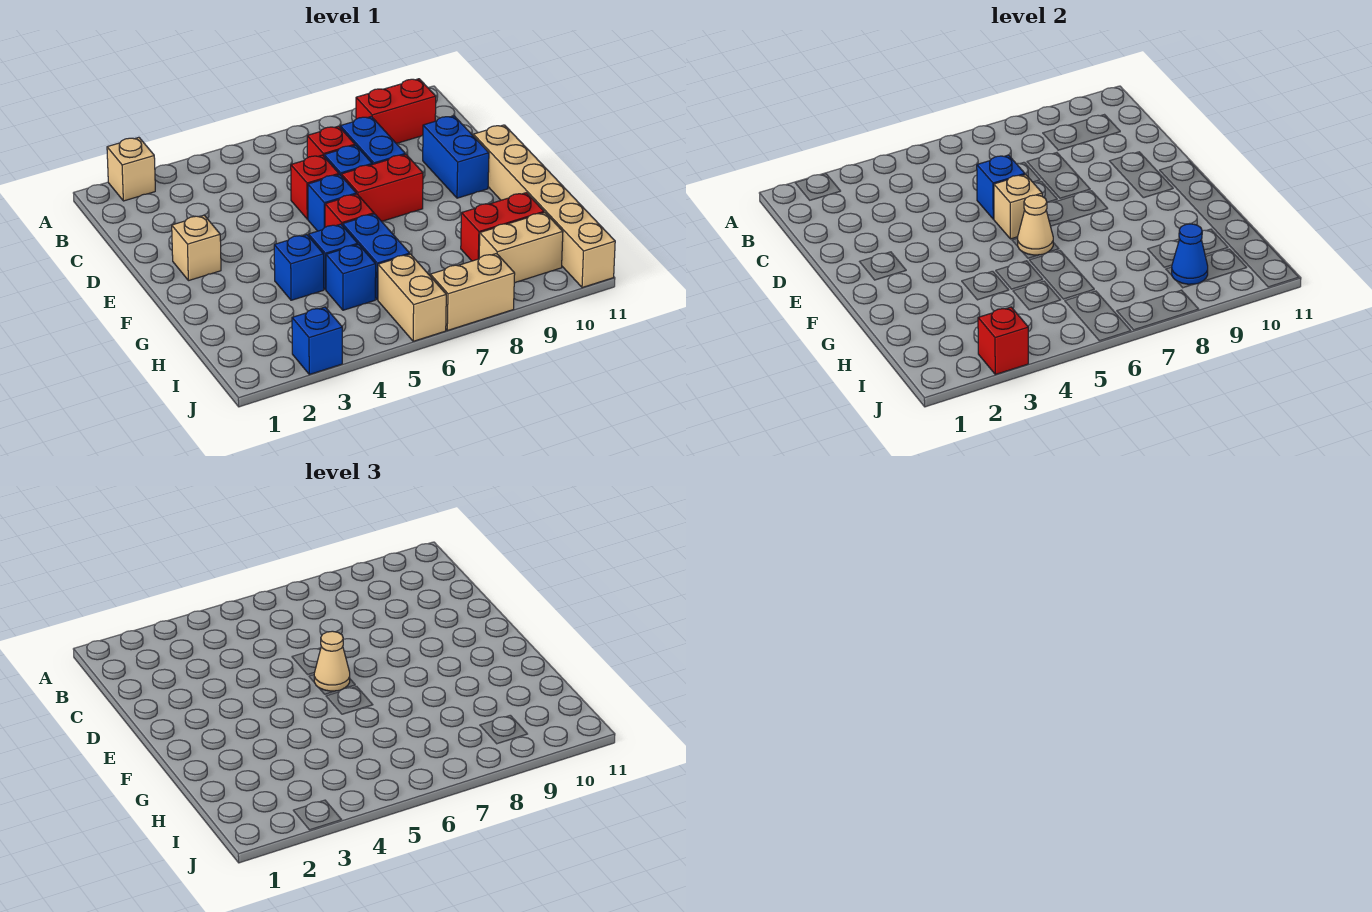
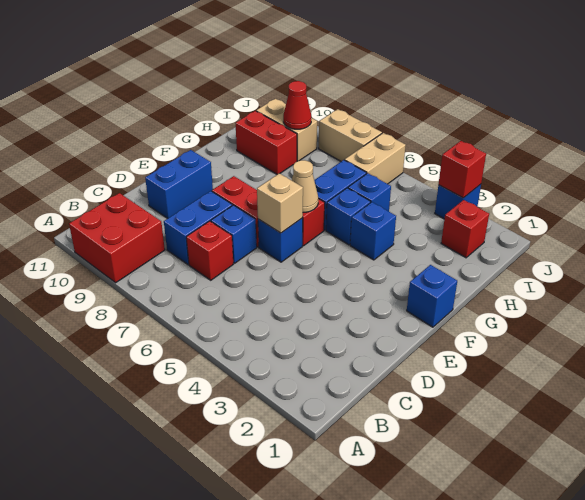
tan brick A2 level 1 -> none
red brick B9:B10 level 1 -> red brick A9:B10 level 1
red brick D6 level 1 -> red brick I2 level 1
blue brick D6 level 2 -> blue brick F1 level 1
tan brick E2 level 1 -> none
tan cone E6 level 3 -> none
tan brick E11:J11 level 1 -> none
blue cone I9 level 2 -> red cone I9 level 2

